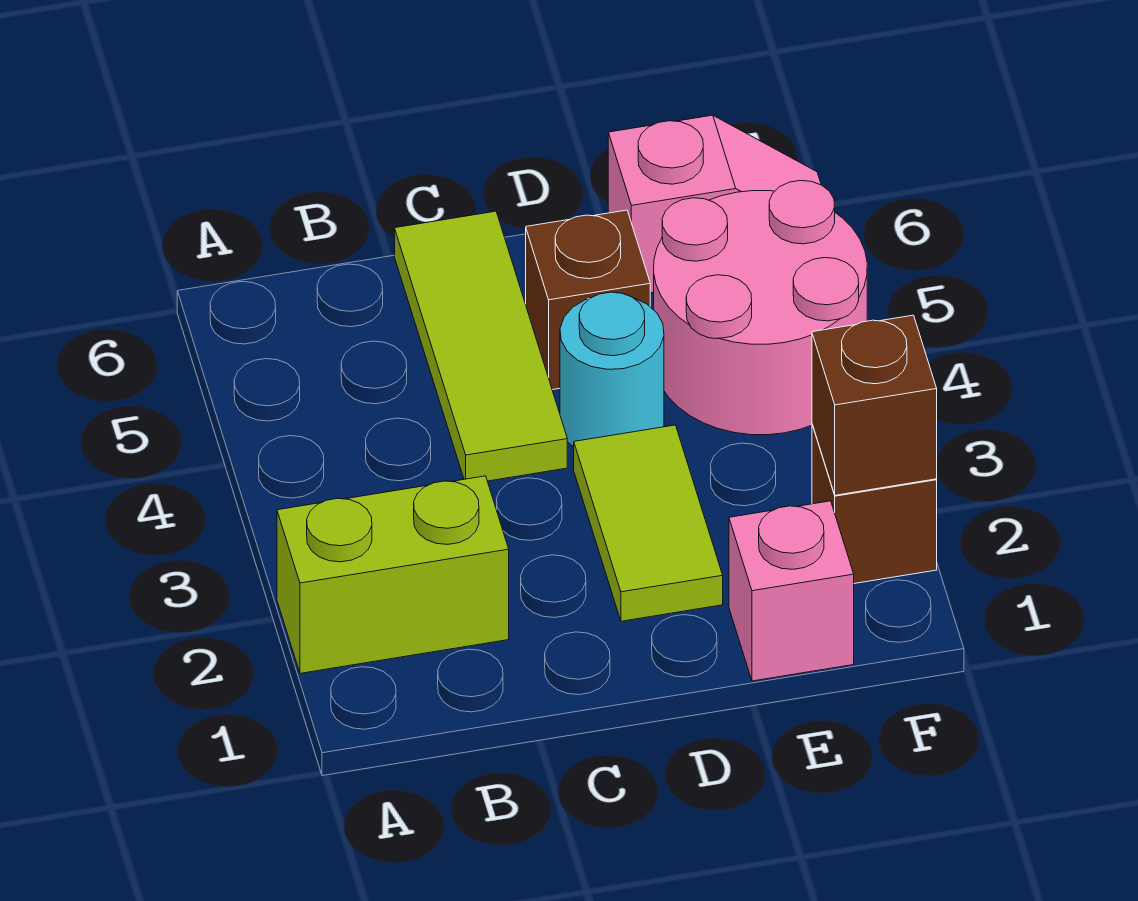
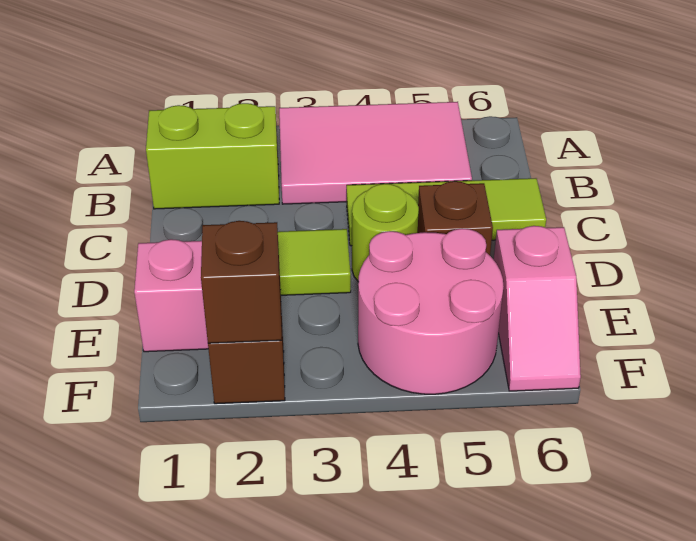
lime brick A2:B2 level 1 -> lime brick B1:B2 level 1
none -> pink tile A3:B5 level 1
cyan round brick D4 level 1 -> lime round brick D4 level 1

